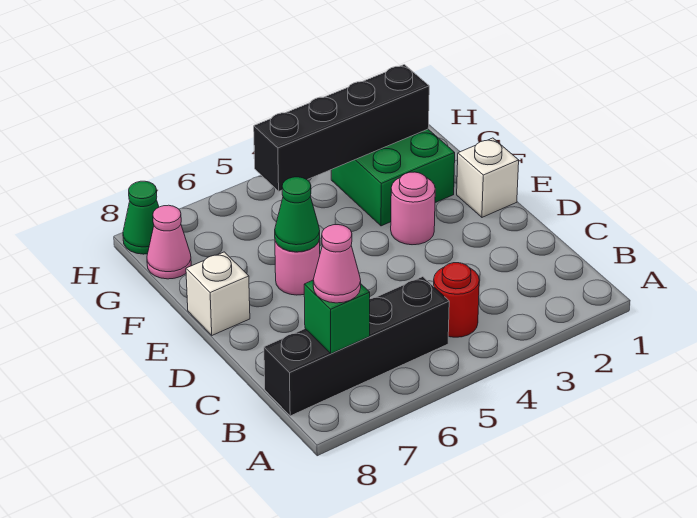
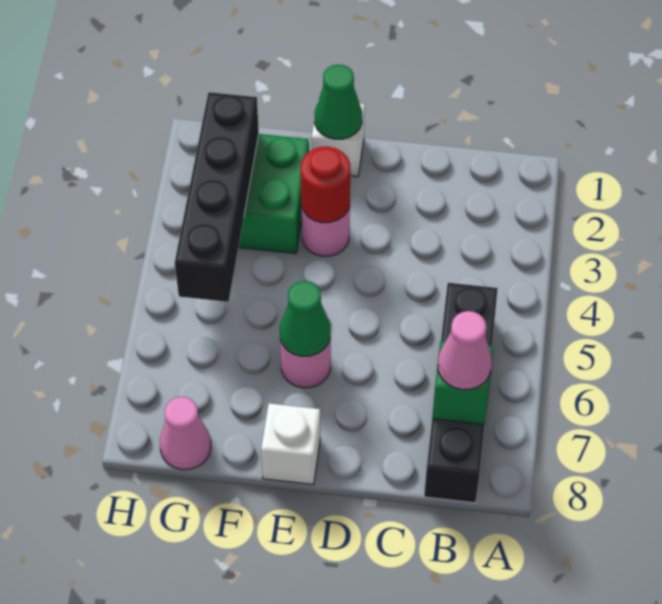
red round brick B4 level 1 -> red round brick E3 level 2
green cone H8 level 1 -> green cone E1 level 2

